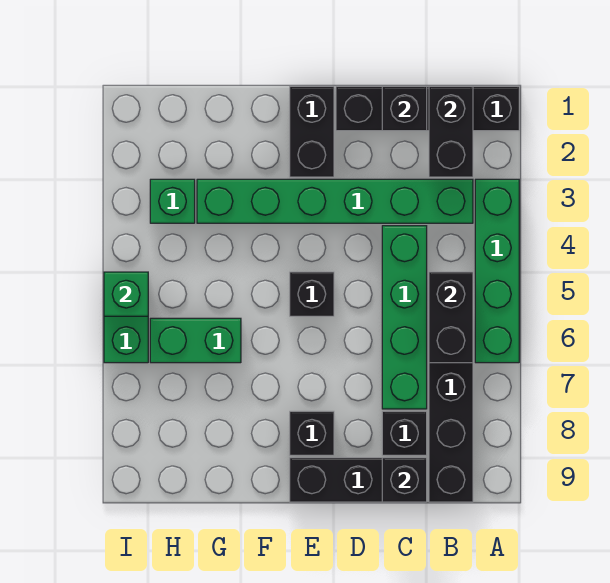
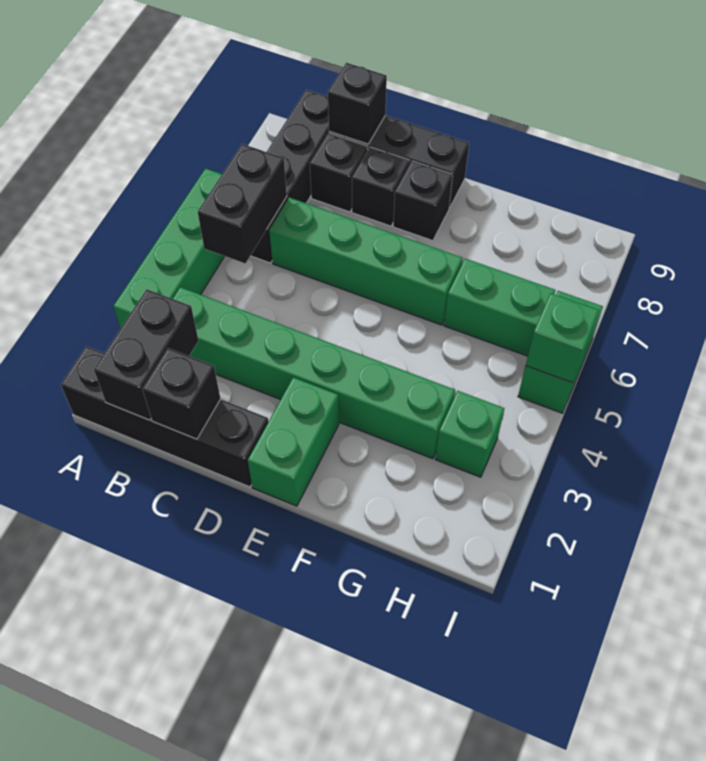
green brick C4:C7 level 1 -> green brick C6:F6 level 1
black brick E1:E2 level 1 -> green brick E1:E2 level 1
black brick E5 level 1 -> black brick D8 level 1

